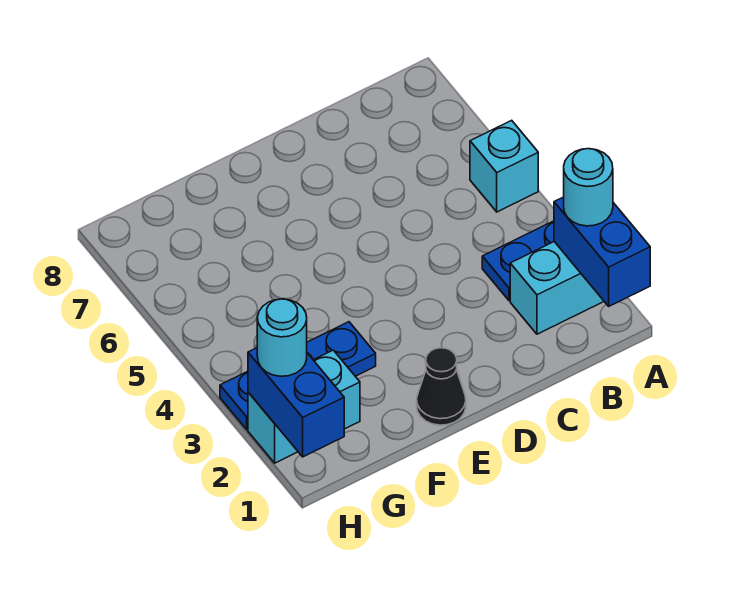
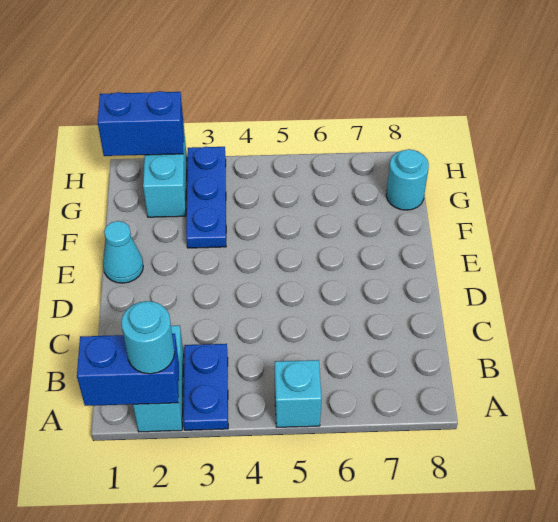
black cone E1 level 1 -> cyan cone E1 level 1
cyan round brick H2 level 3 -> cyan round brick G8 level 1

